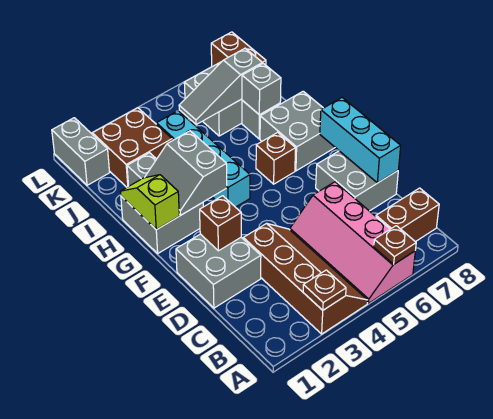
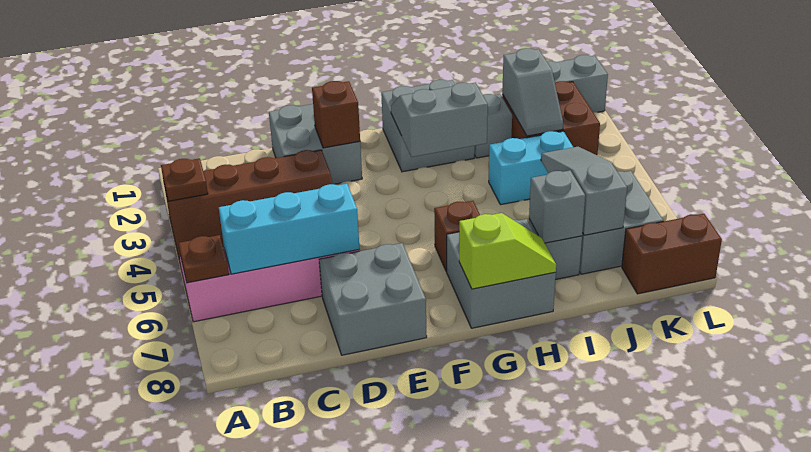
brown brick B7:B8 level 1 -> none
cyan brick D8:F8 level 2 -> cyan brick B6:D6 level 2
lime slope G1:H1 level 2 top G -> lime slope G8:H8 level 2 top G
cyan brick G4:J4 level 1 -> cyan brick I4:J4 level 1
none -> grey slope J2:J3 level 2 top 2

